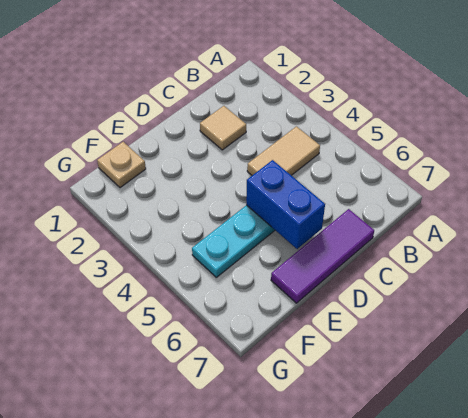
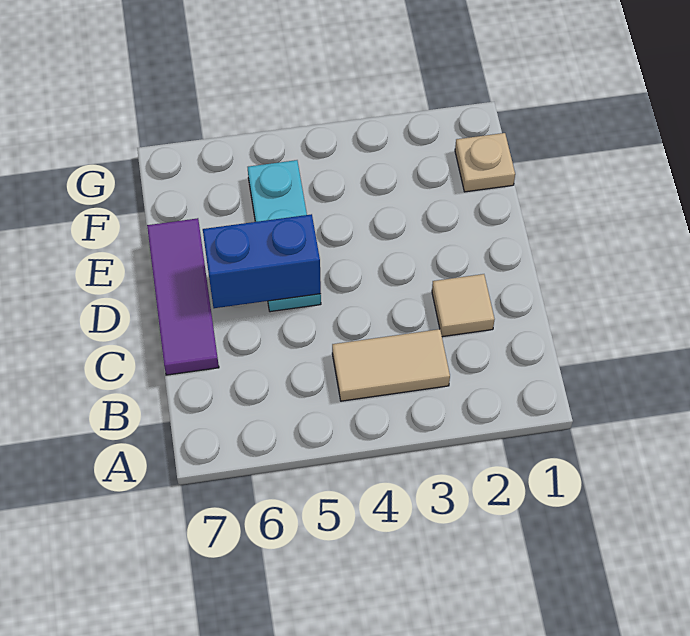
tan tile B4:C4 level 1 -> tan tile B3:B4 level 1

